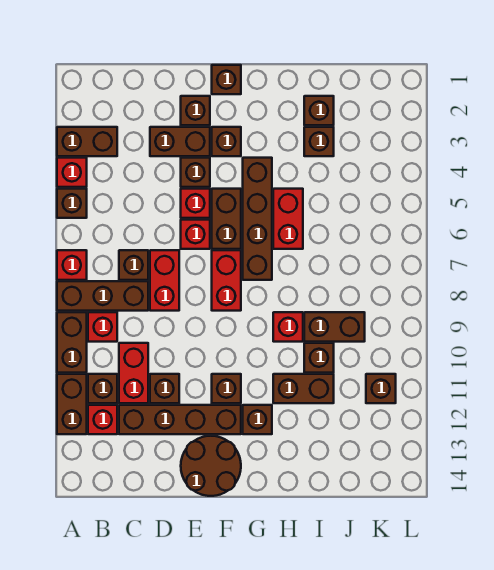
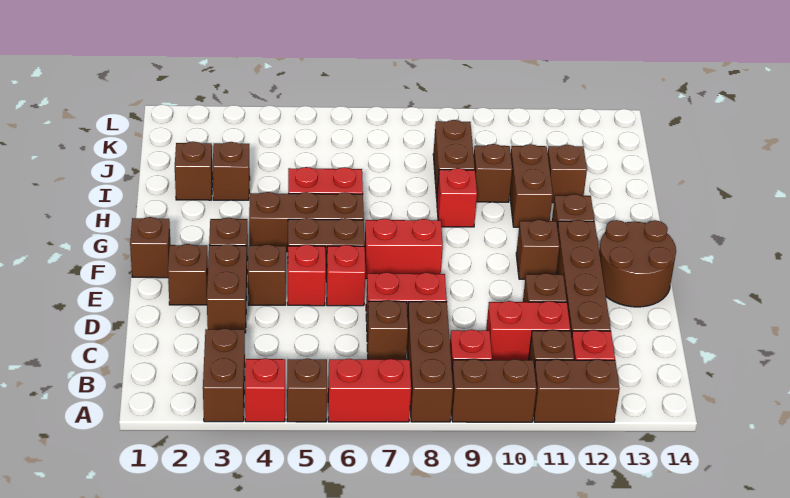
red brick A7 level 1 -> red brick A6:A7 level 1
brown brick G4:G7 level 1 -> brown brick G4:G6 level 1
brown brick K11 level 1 -> brown brick I12 level 1

